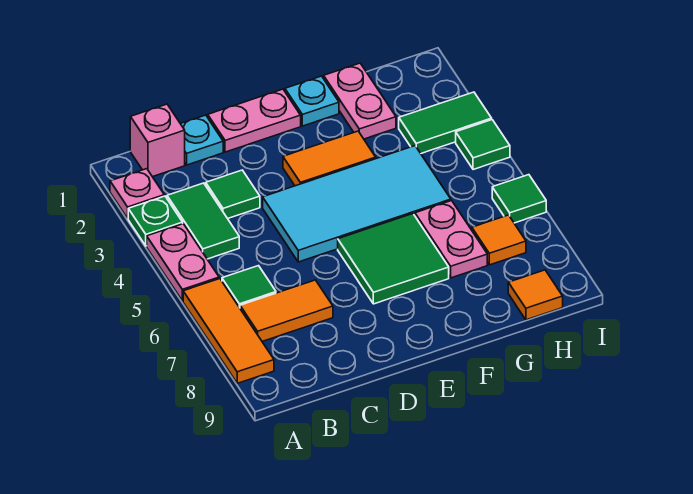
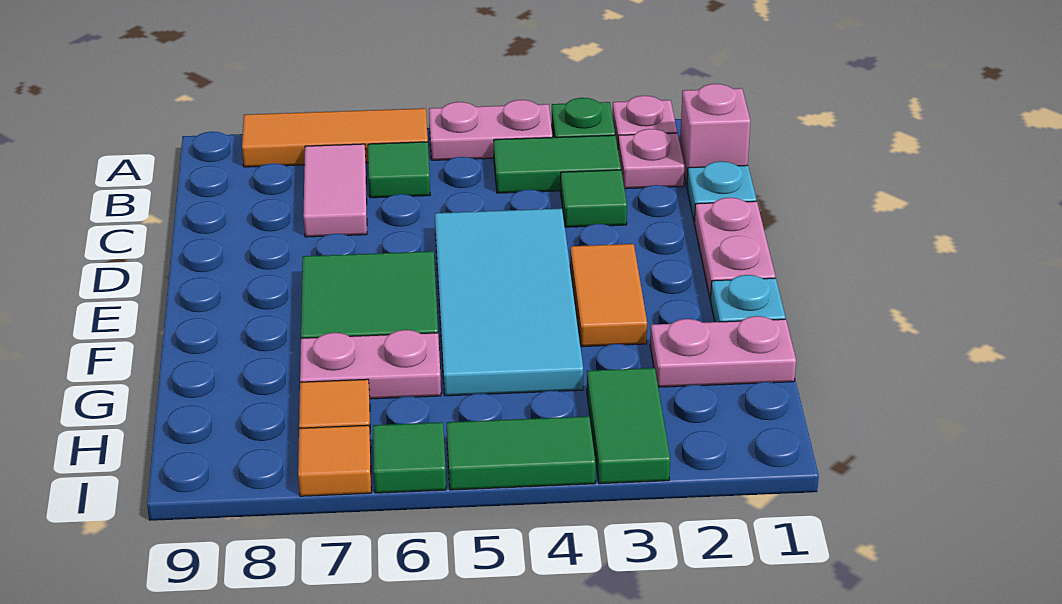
none -> pink plate B2 level 1
orange tile B7:C7 level 1 -> pink tile B7:C7 level 1
orange tile H9 level 1 -> orange tile I7 level 1
green tile I4 level 1 -> green tile I4:I5 level 1

